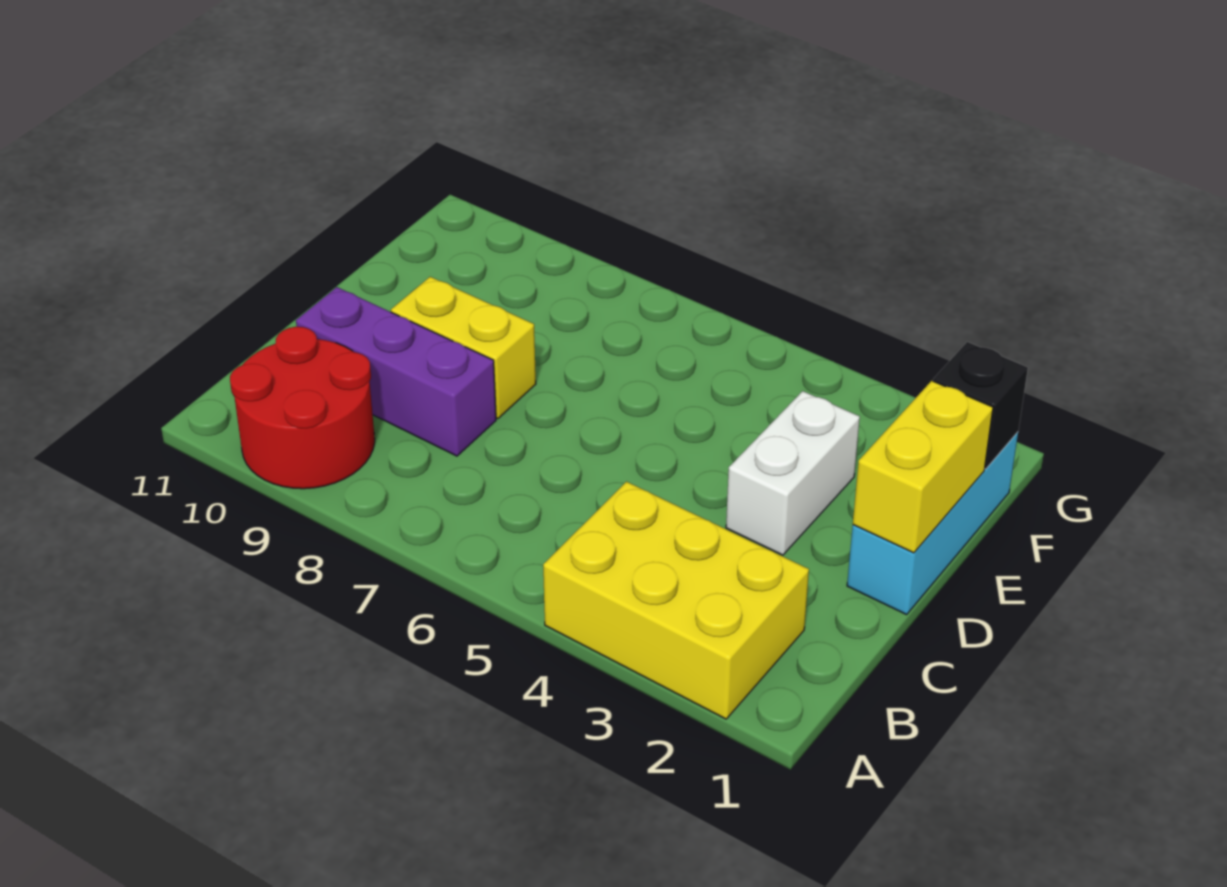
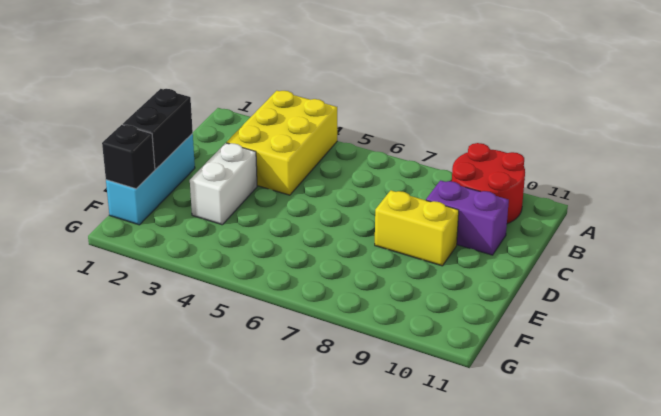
yellow brick A2:B4 level 1 -> yellow brick A3:C4 level 1
purple brick C8:C10 level 1 -> purple brick C9:C10 level 1
yellow brick D1:E1 level 2 -> black brick D1:E1 level 2

